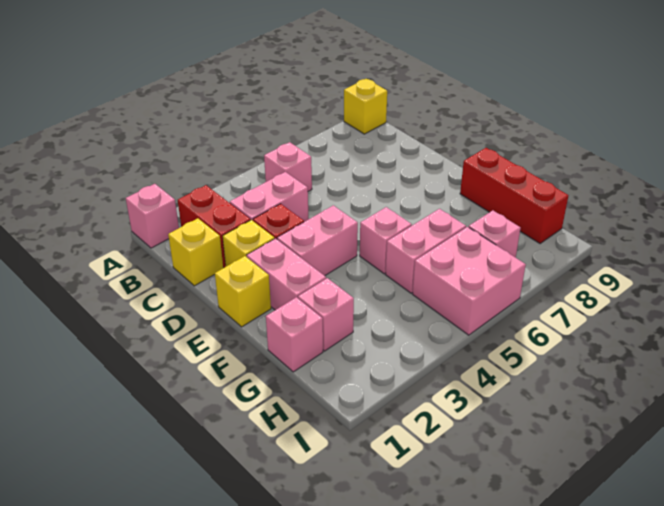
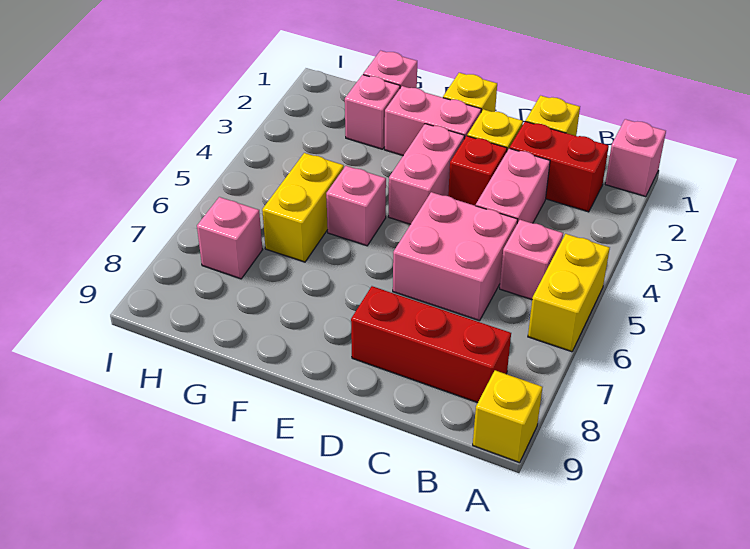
none -> yellow brick A5:A6 level 1
red brick F9:H9 level 1 -> red brick B8:D8 level 1
pink brick G5:G6 level 1 -> yellow brick G5:G6 level 1
pink brick H5:I6 level 1 -> pink brick C5:D6 level 1

